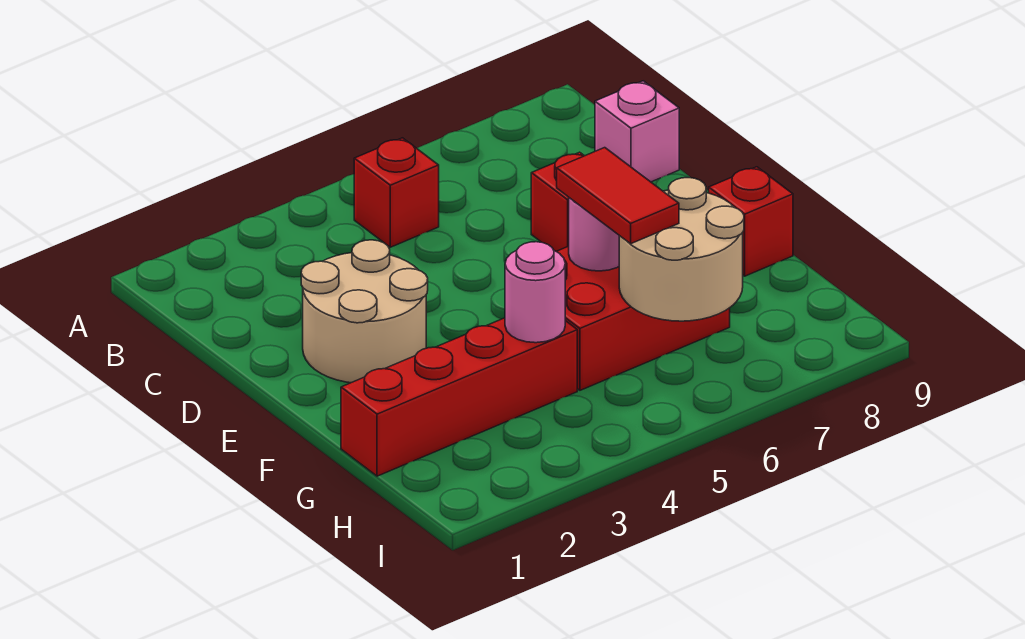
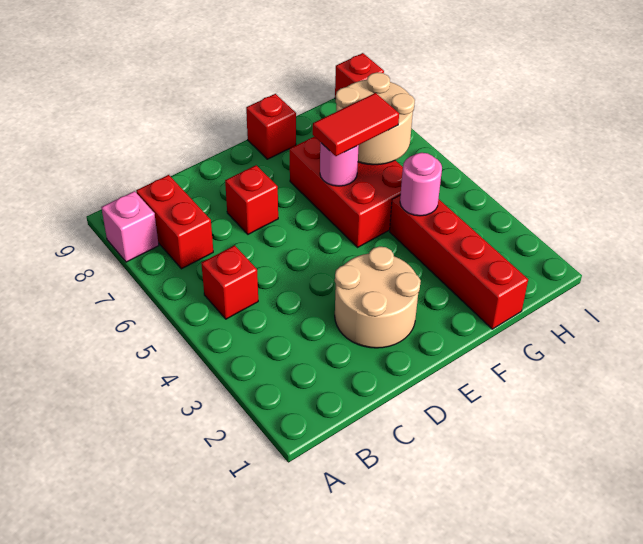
none -> red brick B7:B8 level 1
pink brick C9 level 1 -> pink brick A8 level 1
none -> red brick I9 level 1

